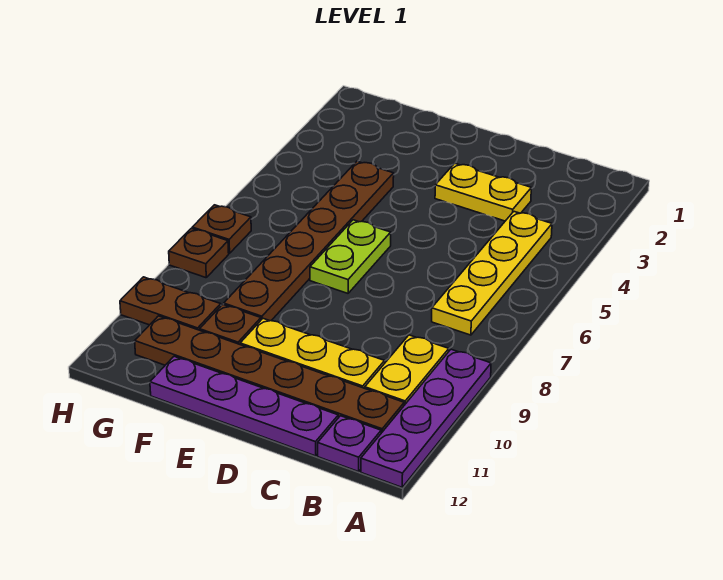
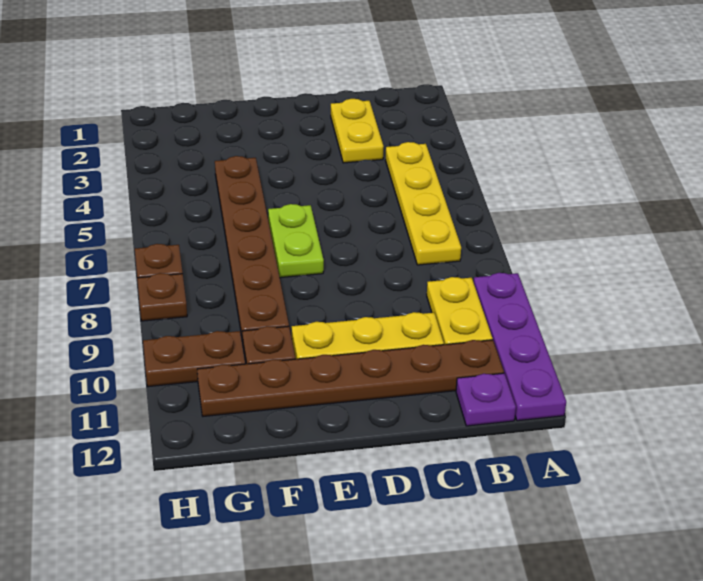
yellow plate C3:D3 level 1 -> yellow plate C2:C3 level 1
purple plate C12:F12 level 1 -> none

